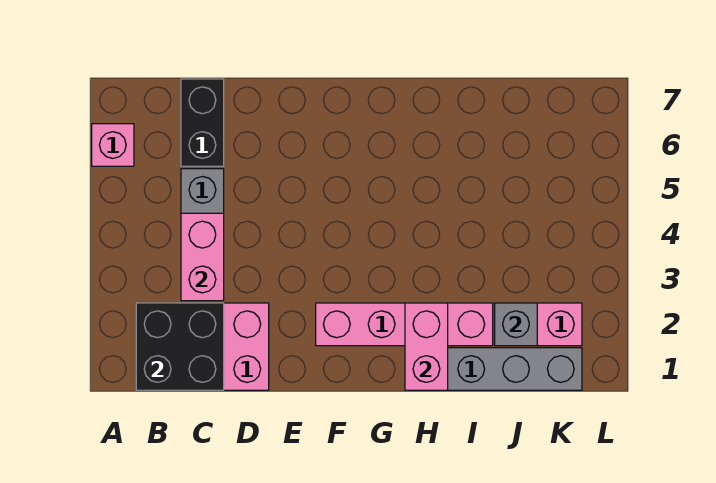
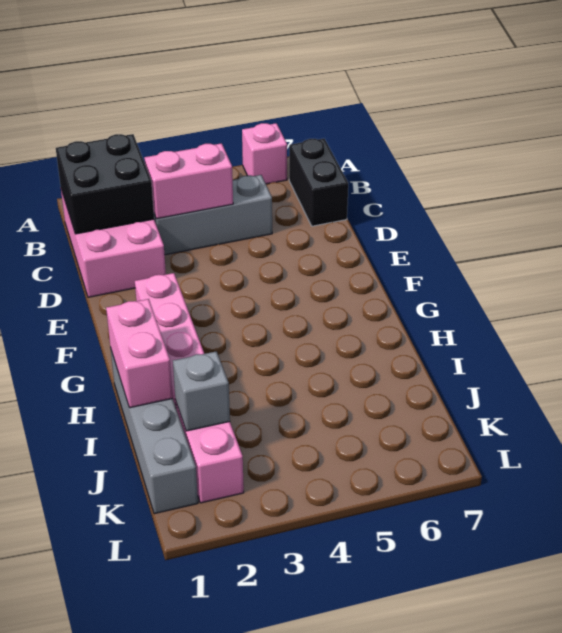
black brick C6:C7 level 1 -> black brick B7:C7 level 1
pink brick H1:H2 level 2 -> pink brick H1:I1 level 2

